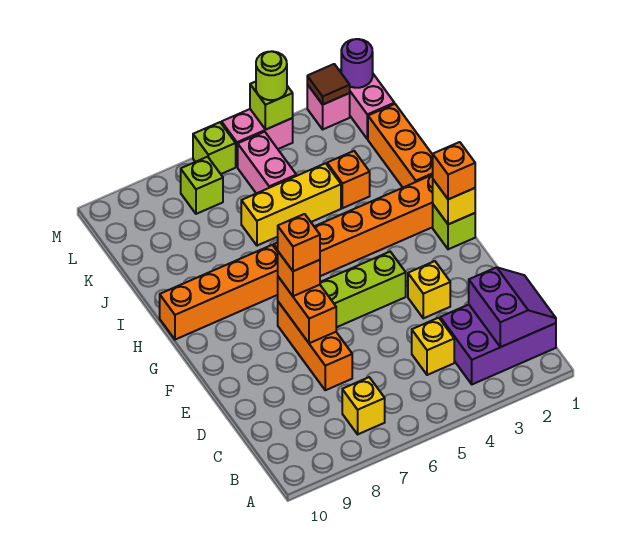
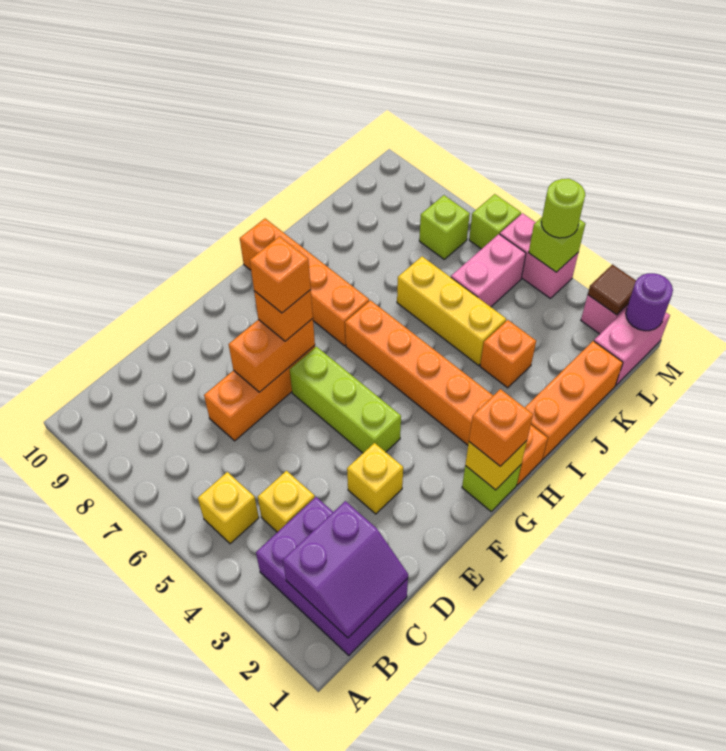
yellow brick B7 level 1 -> yellow brick B5 level 1

